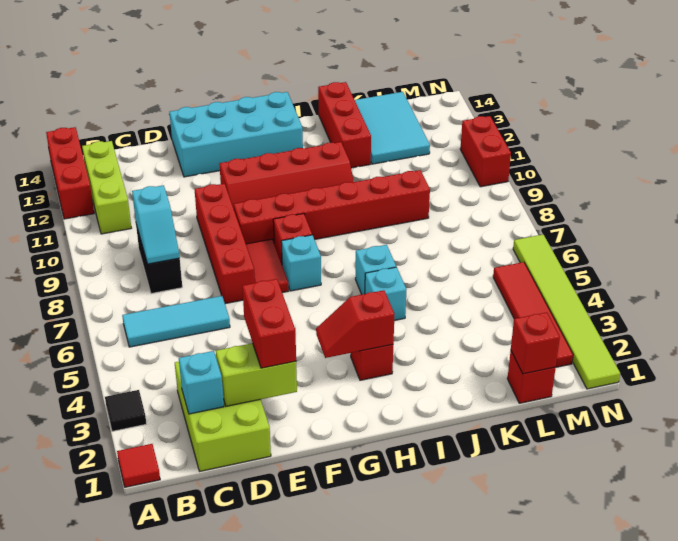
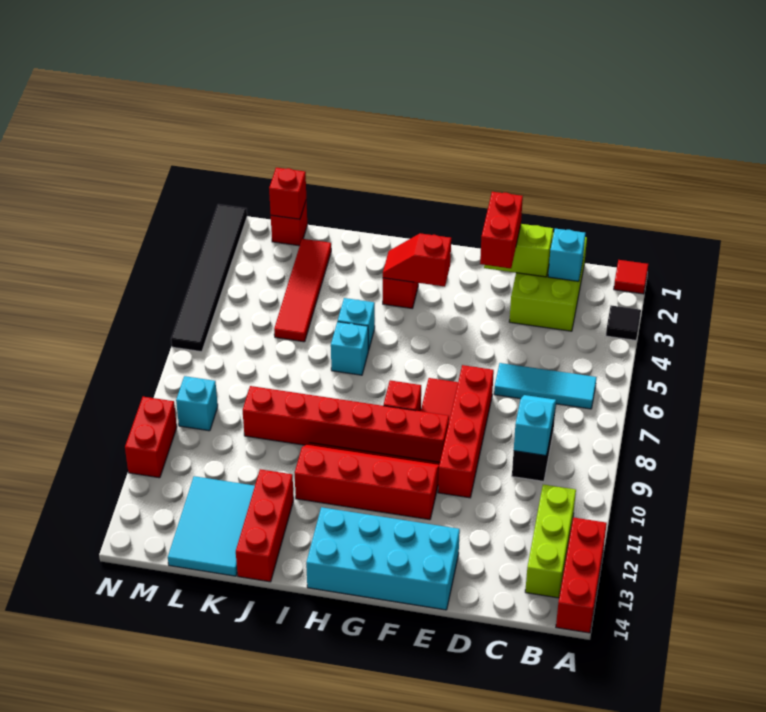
red slope G3:H3 level 2 top H -> red slope G3:H3 level 2 top G
cyan brick G7 level 1 -> cyan brick M9 level 1
red tile M2:M5 level 1 -> red tile K2:K5 level 1
lime tile N1:N6 level 1 -> black tile N1:N6 level 1

